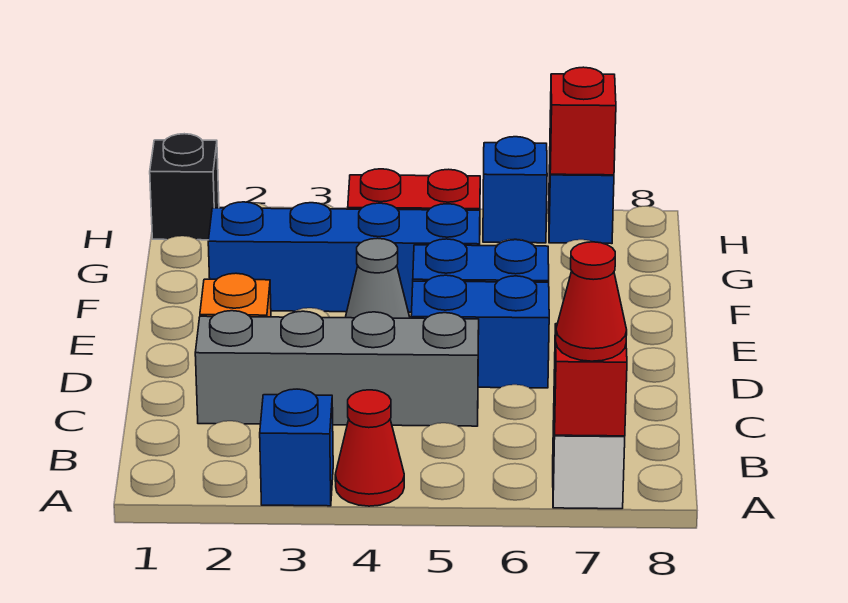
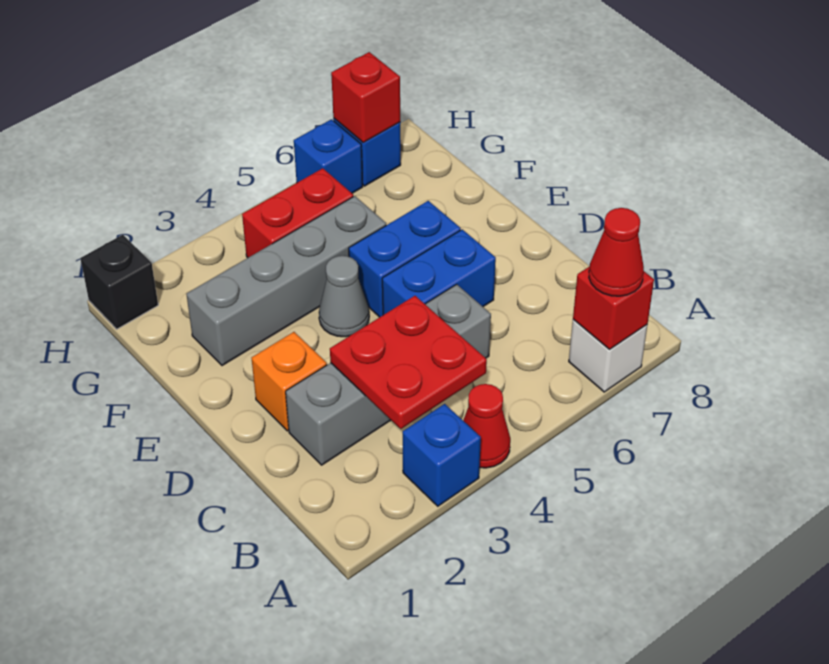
none -> red plate B3:C4 level 2
blue brick F2:F5 level 1 -> grey brick F2:F5 level 1

